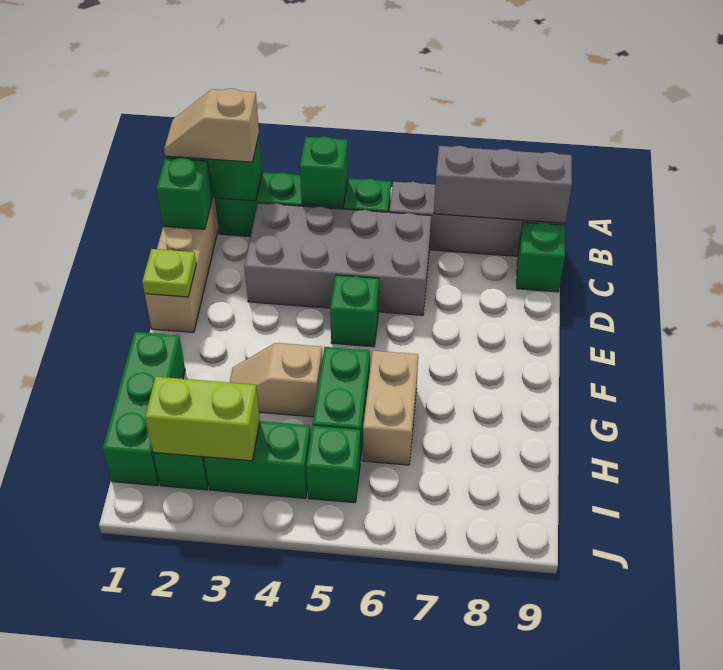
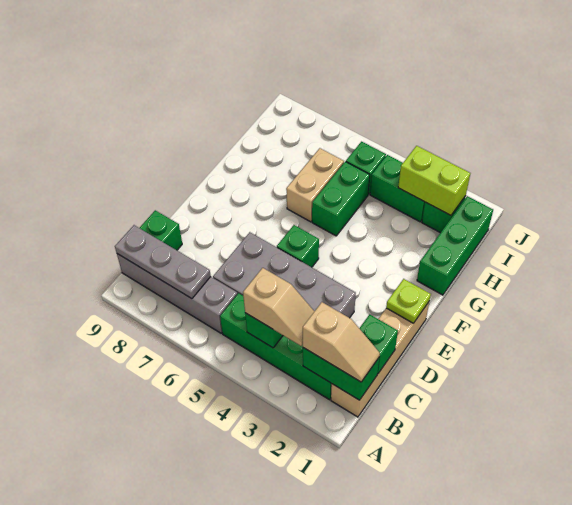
grey brick B7:B9 level 2 -> grey plate B7:B9 level 2
tan slope G3:G4 level 1 top 4 -> tan slope B3:B4 level 3 top 4

